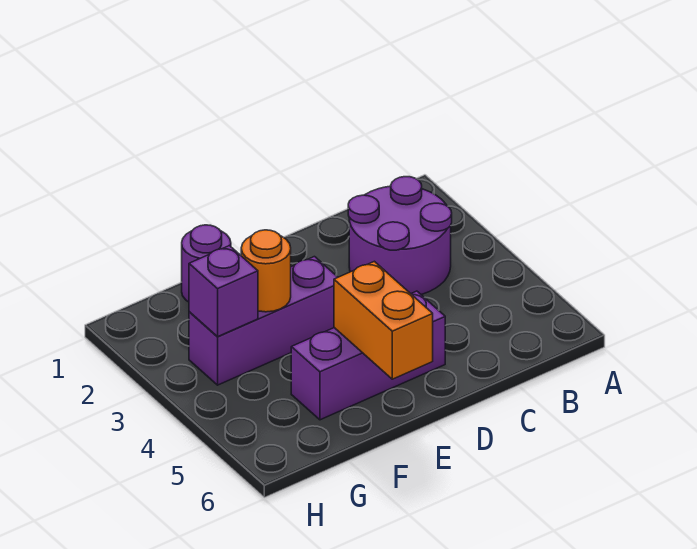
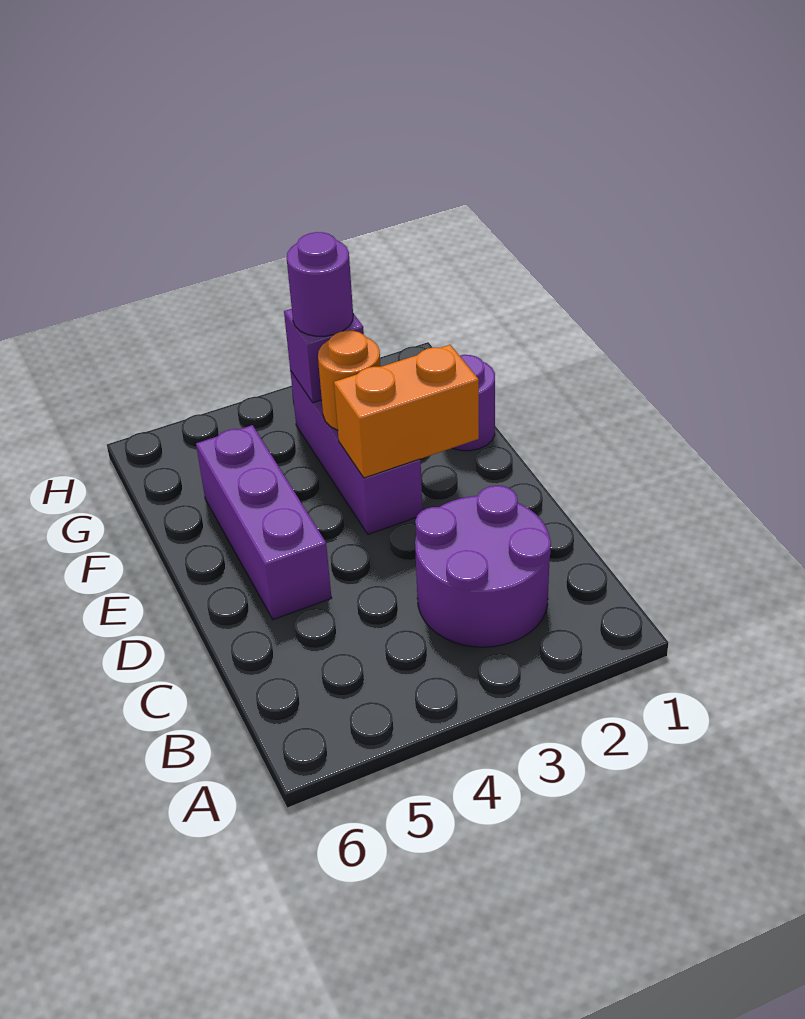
orange brick E5:E6 level 2 -> orange brick E2:E3 level 2
none -> purple round brick G3 level 3

